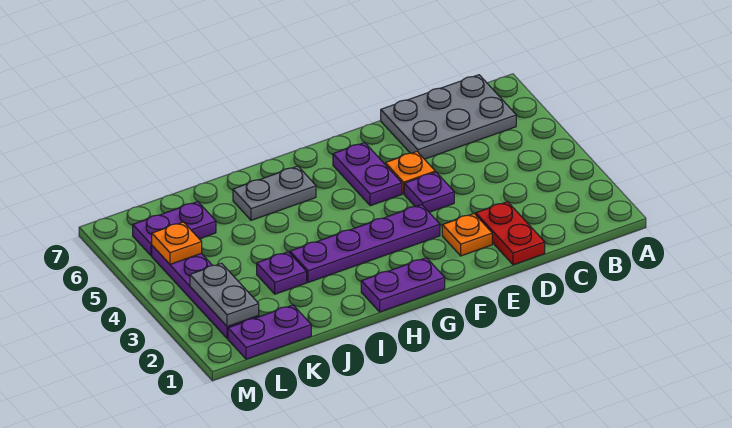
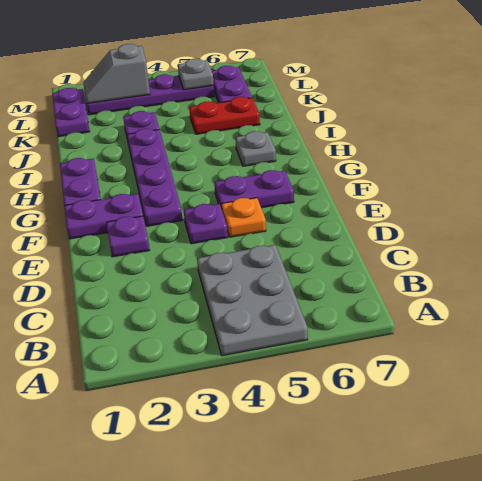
grey plate B6:D7 level 1 -> grey plate A4:C5 level 1
red plate D1:D2 level 1 -> red plate J5:J6 level 1
orange plate E2 level 1 -> purple plate E2 level 1
none -> purple plate F1:F2 level 1
grey plate H6:I6 level 1 -> grey plate H6 level 1
grey plate L2:L3 level 2 -> grey slope L2:L3 level 2 top 3
orange plate L5 level 2 -> grey plate L5 level 2

